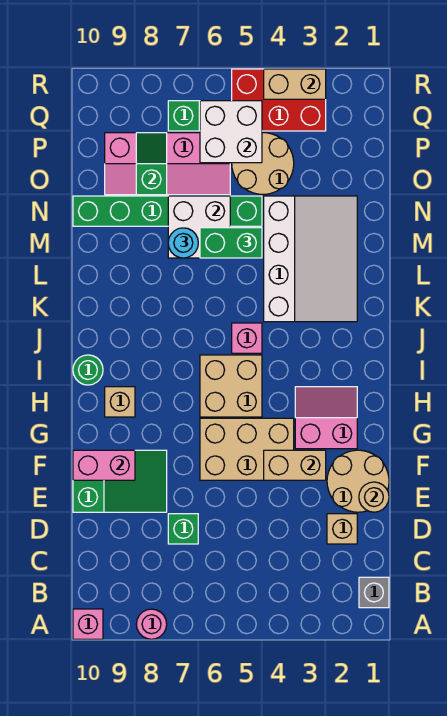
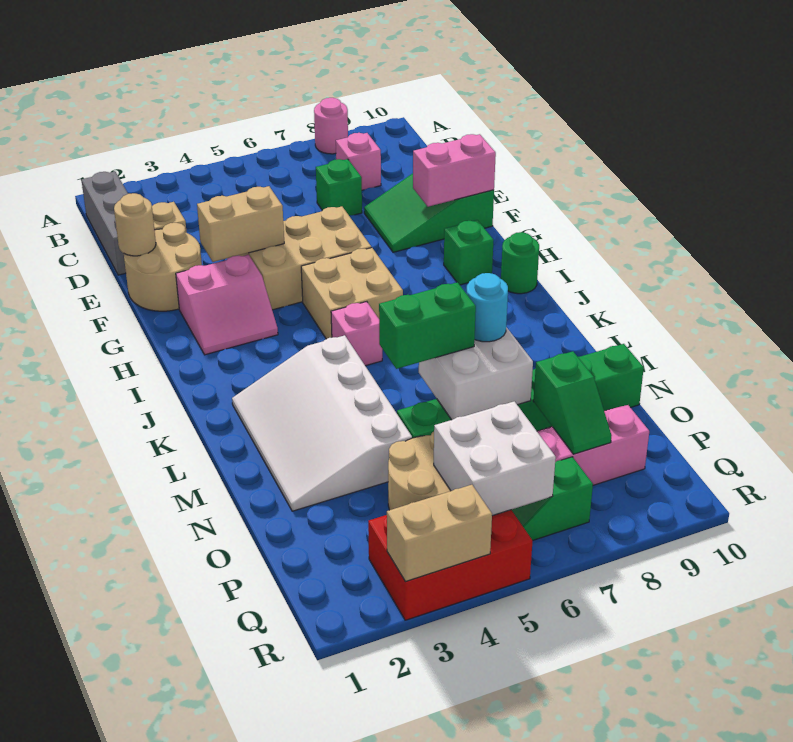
pink brick A10 level 1 -> pink brick C8 level 1
grey brick B1 level 1 -> grey brick B1:D1 level 1
tan brick H9 level 1 -> green brick H9 level 1

